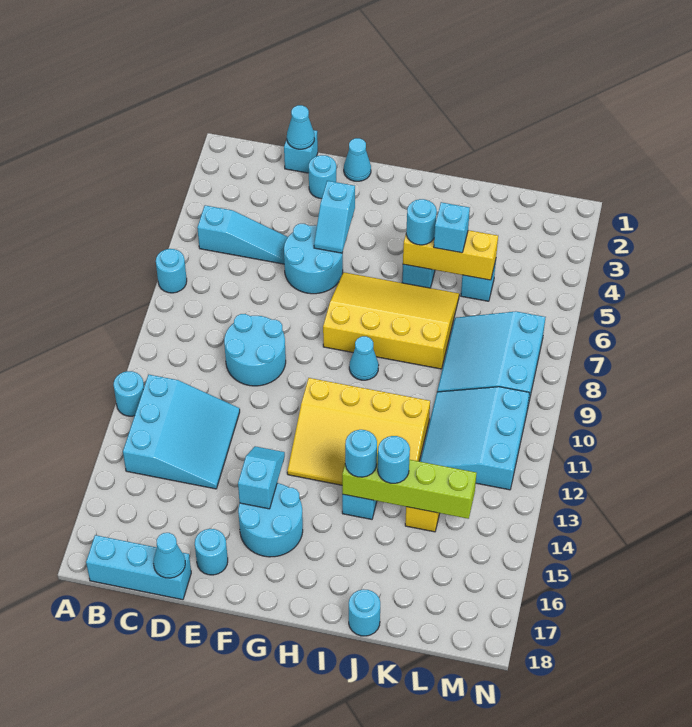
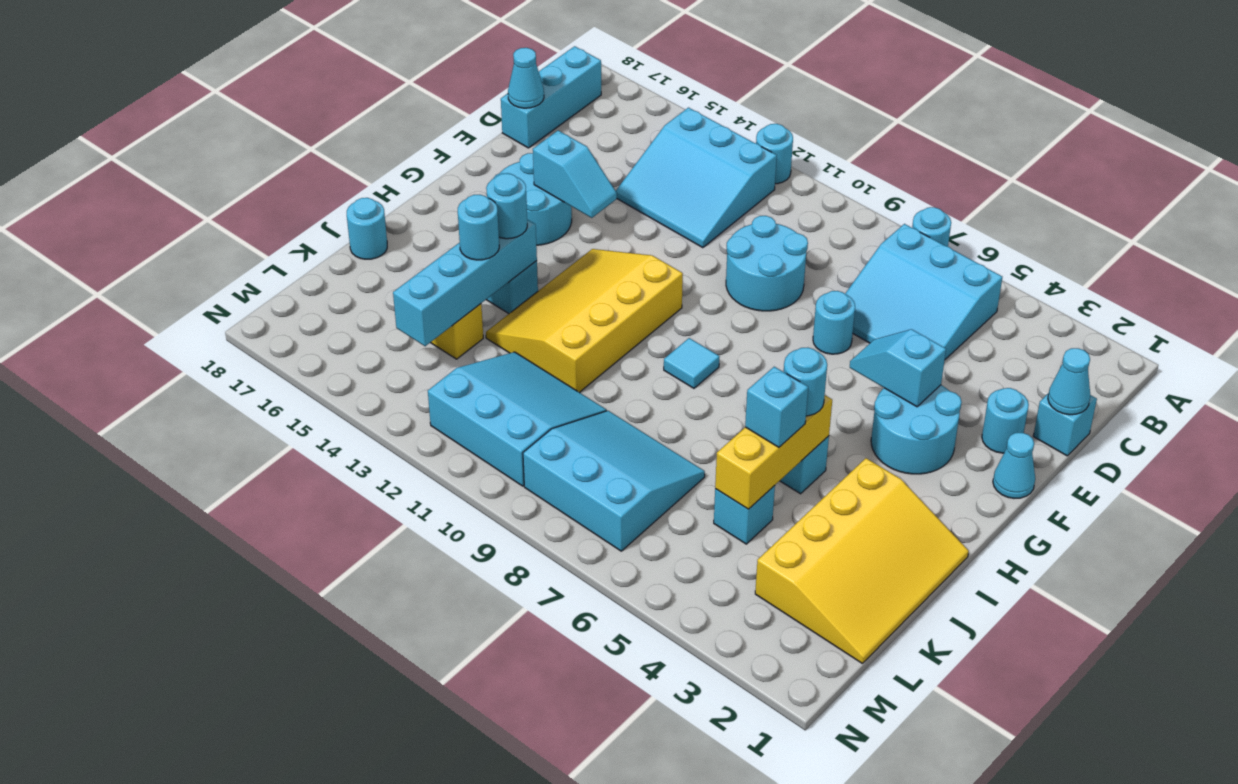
cyan slope B5:D5 level 1 top B -> cyan slope B5:D7 level 1 top B
cyan round brick E5:F6 level 1 -> cyan round brick F3:G4 level 1
cyan round brick E17 level 1 -> cyan round brick E7 level 1
yellow slope G6:J8 level 1 top 8 -> yellow slope I1:L3 level 1 top 3
cyan cone H9 level 1 -> cyan tile H9 level 1
lime brick I14:L14 level 2 -> cyan brick I14:L14 level 2

